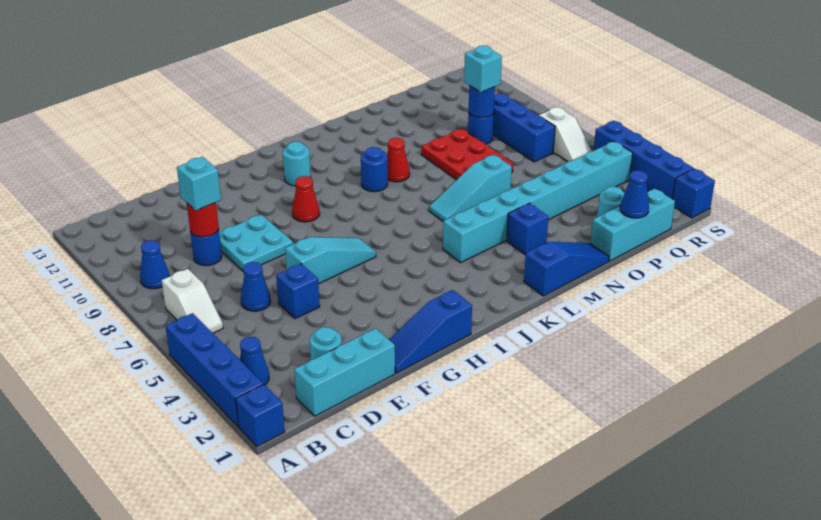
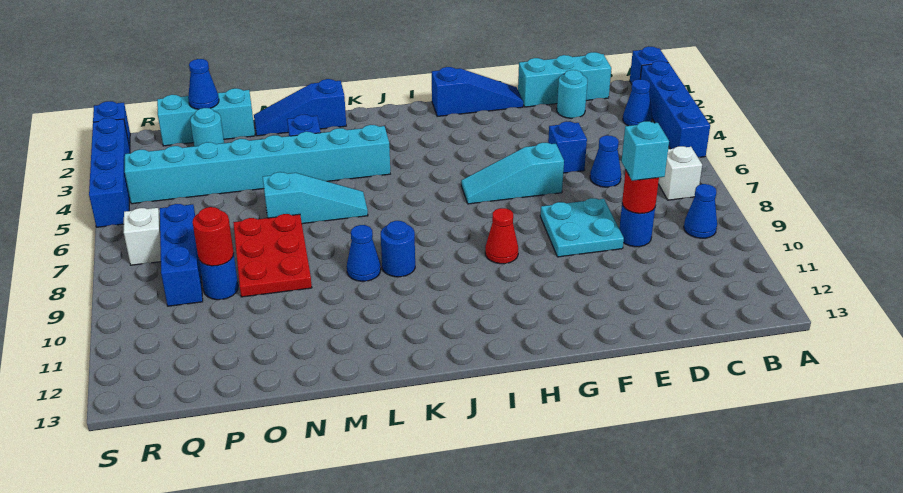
cyan round brick I11 level 1 -> none
red cone L9 level 1 -> blue cone L9 level 1
blue round brick P9 level 2 -> red round brick P9 level 2
cyan brick P9 level 3 -> none

